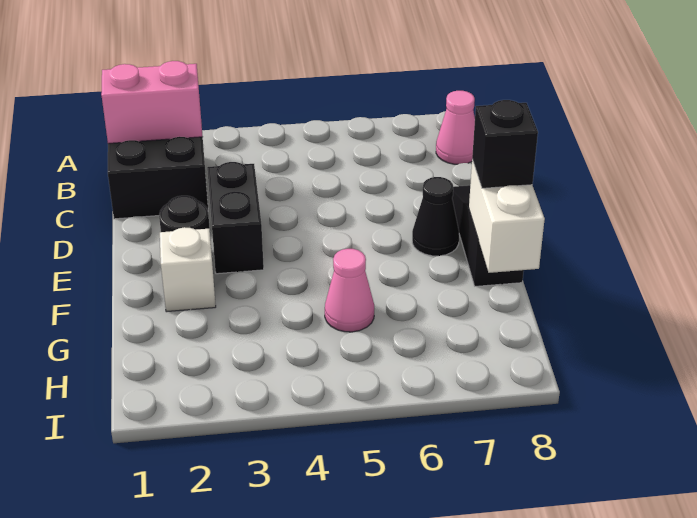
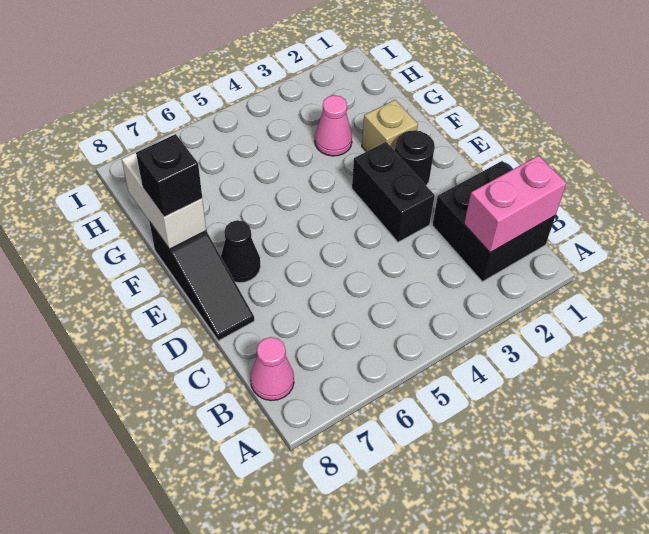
white brick F2 level 1 -> tan brick F2 level 1
pink cone G5 level 1 -> pink cone G3 level 1

